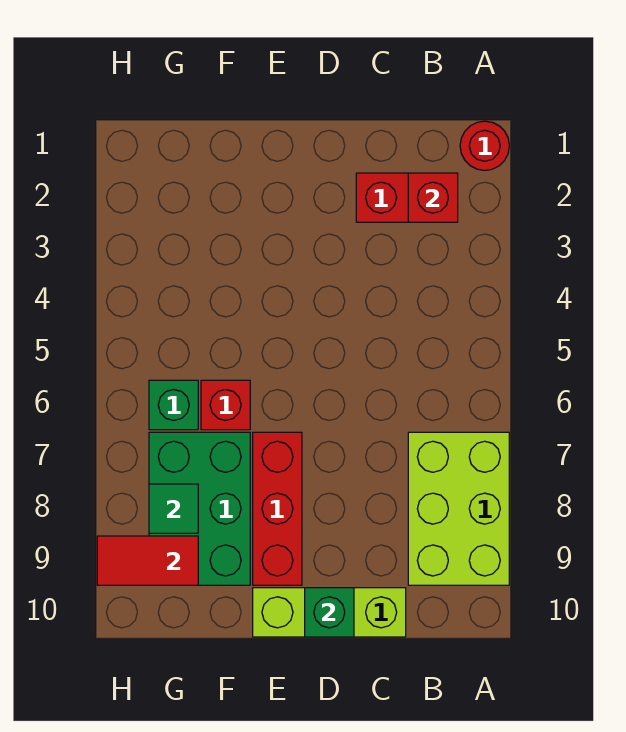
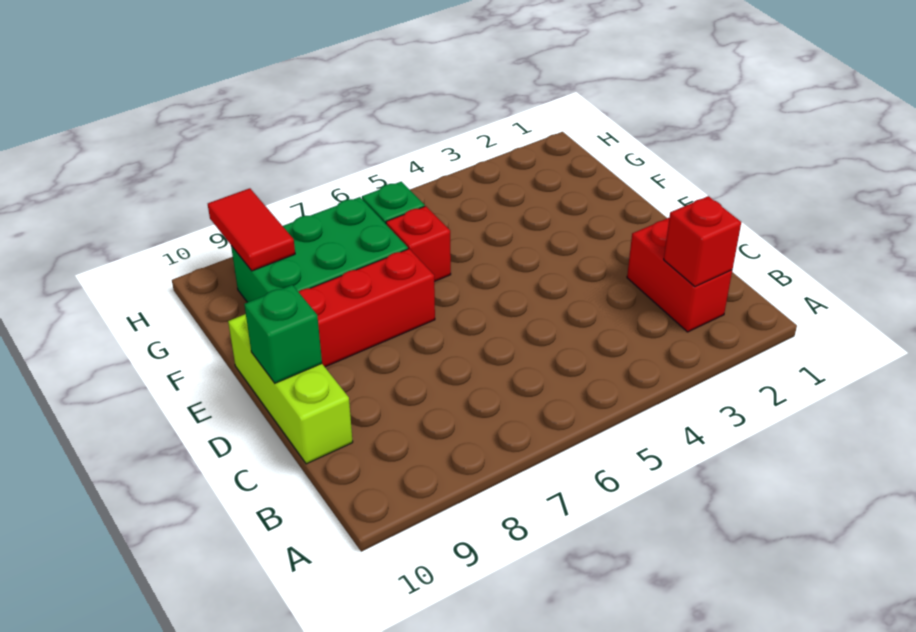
red round brick A1 level 1 -> none
lime brick A7:B9 level 1 -> none
green tile G8 level 2 -> none

